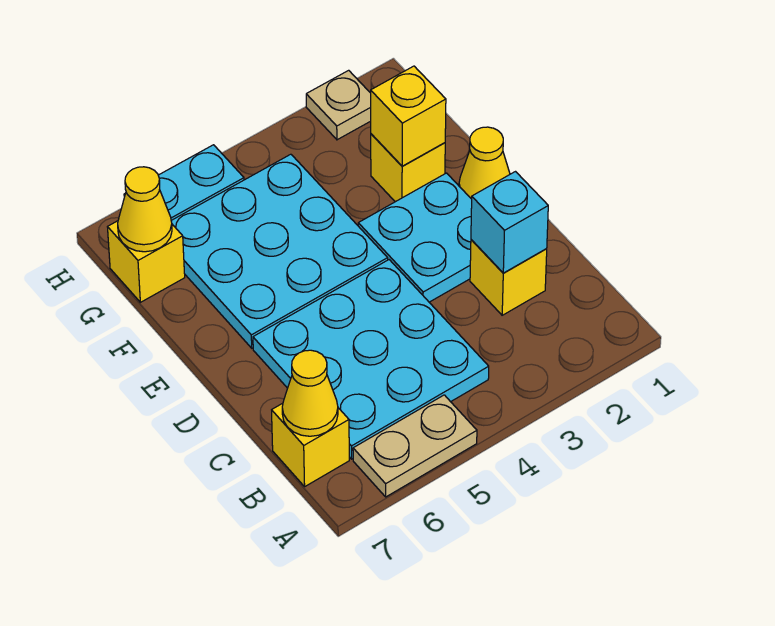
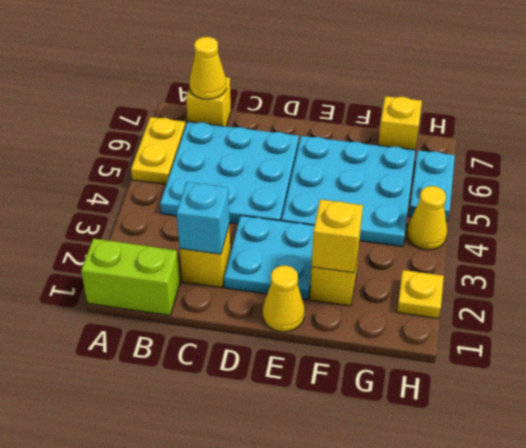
none -> lime brick A1:B1 level 1
tan plate A5:A6 level 1 -> yellow plate A5:A6 level 1
yellow cone G7 level 2 -> yellow cone H4 level 1
tan plate H2 level 1 -> yellow plate H2 level 1

